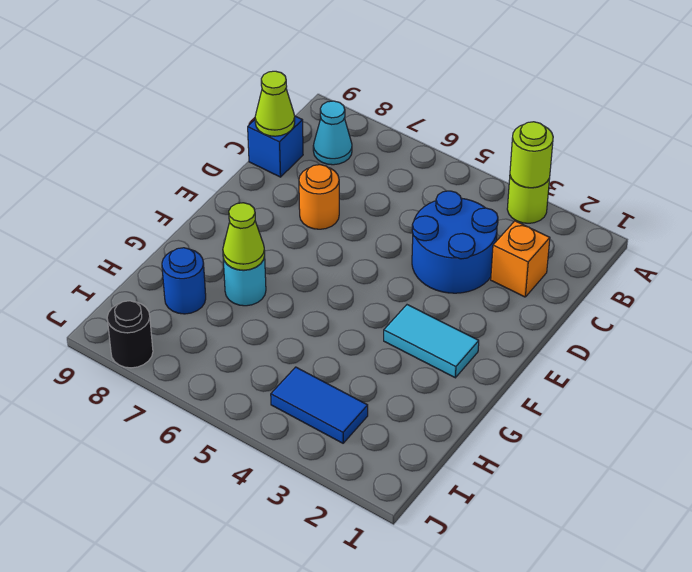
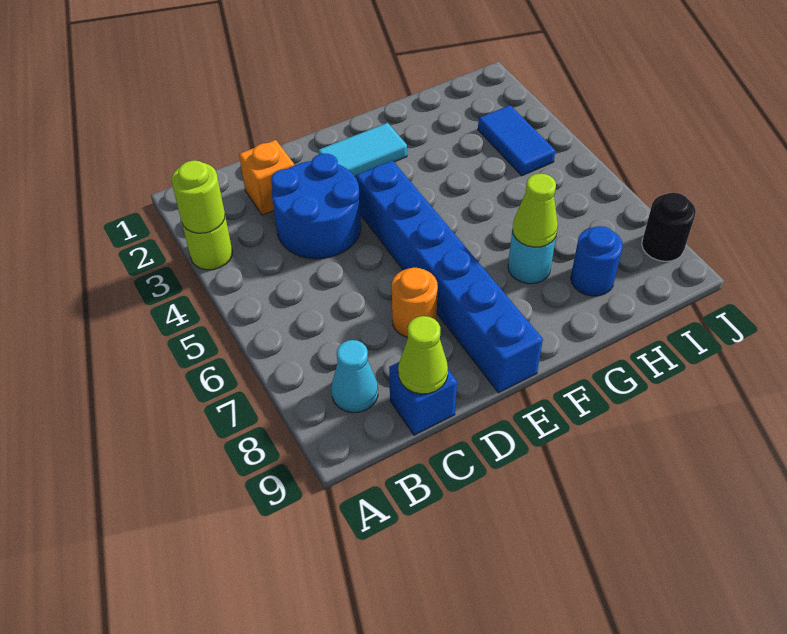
none -> blue brick E4:E9 level 1
cyan tile F2:F3 level 1 -> cyan tile E2:F2 level 1

